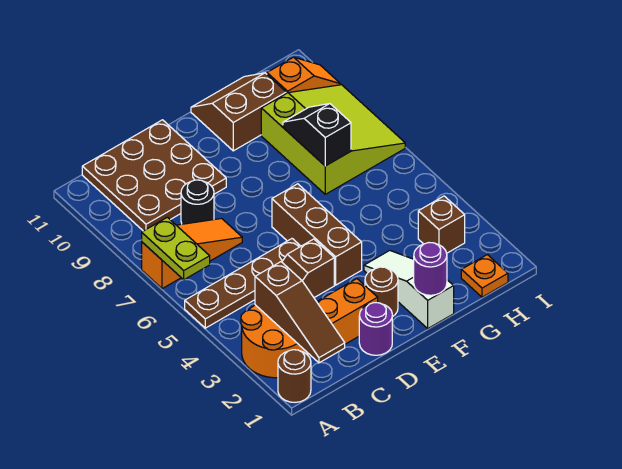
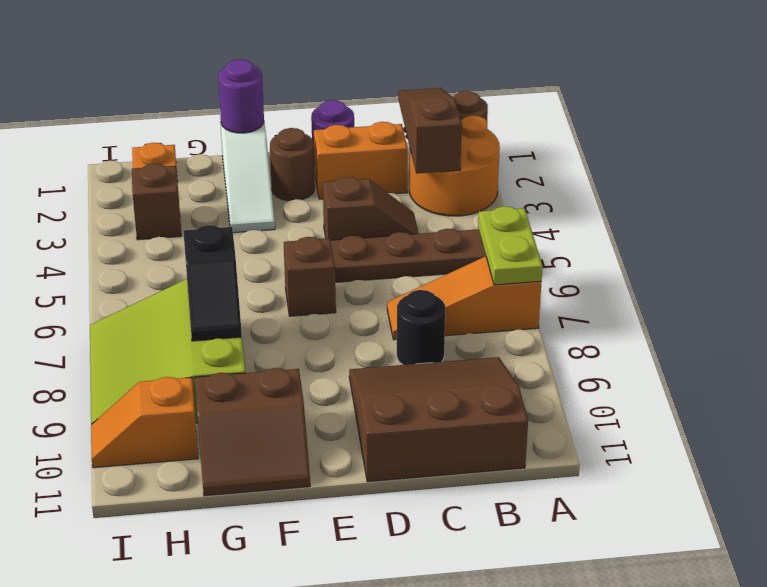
brown plate B9:D11 level 1 -> brown slope B9:D11 level 1 top 11
brown brick E4:E6 level 1 -> brown brick E6 level 1

